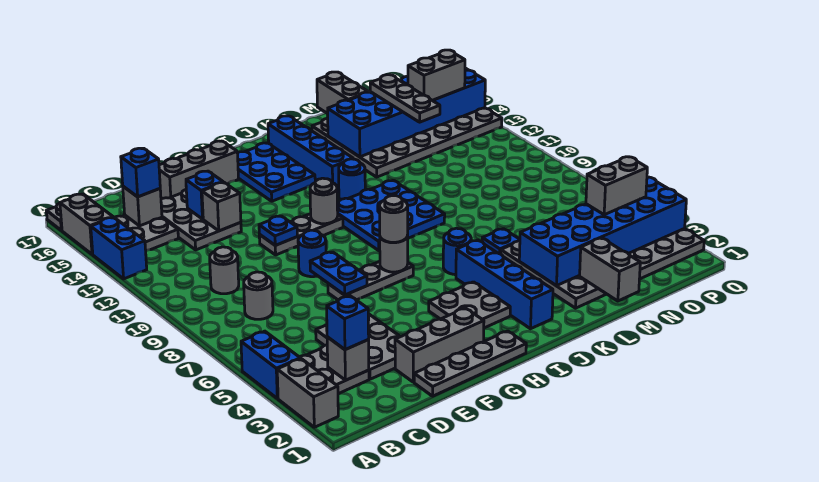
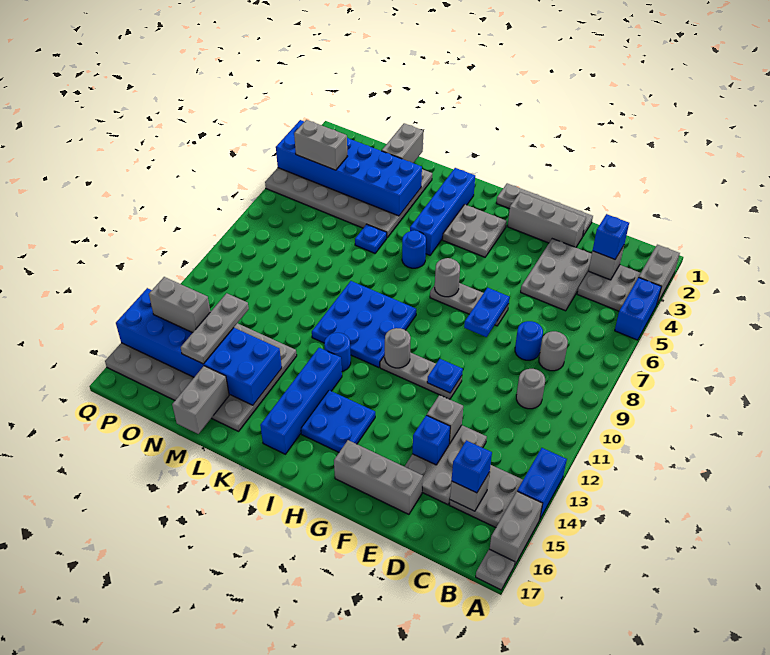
blue round brick F9 level 1 -> blue round brick D8 level 1
grey round brick H7 level 3 -> none
blue plate H14:I16 level 1 -> blue plate H14:I15 level 1

